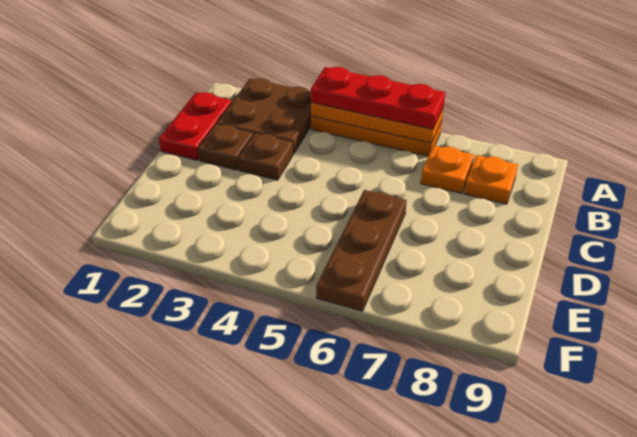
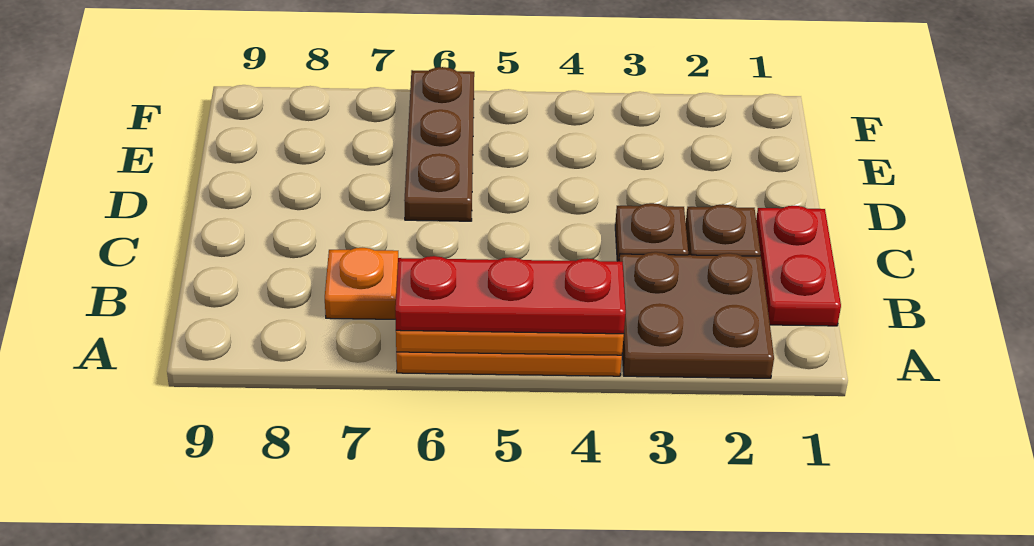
orange plate B8 level 1 -> none

